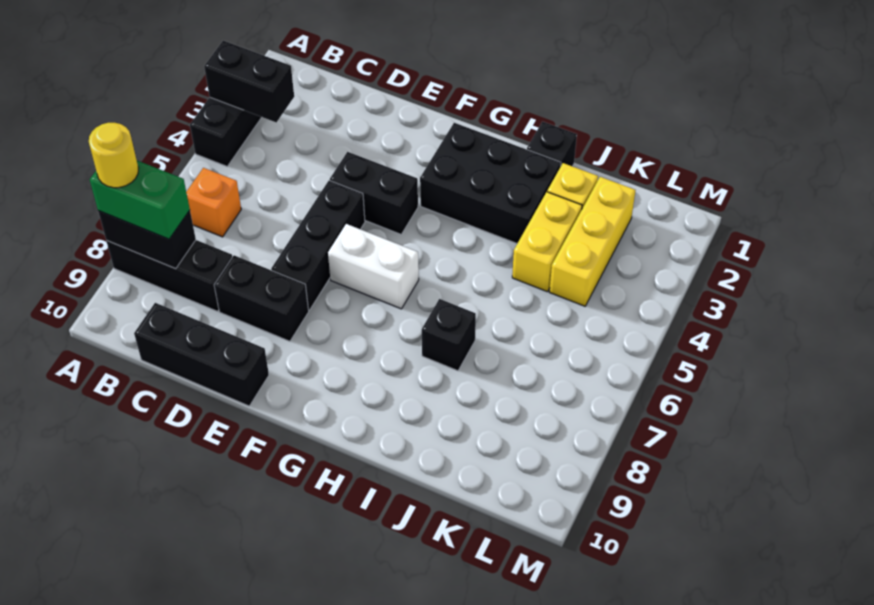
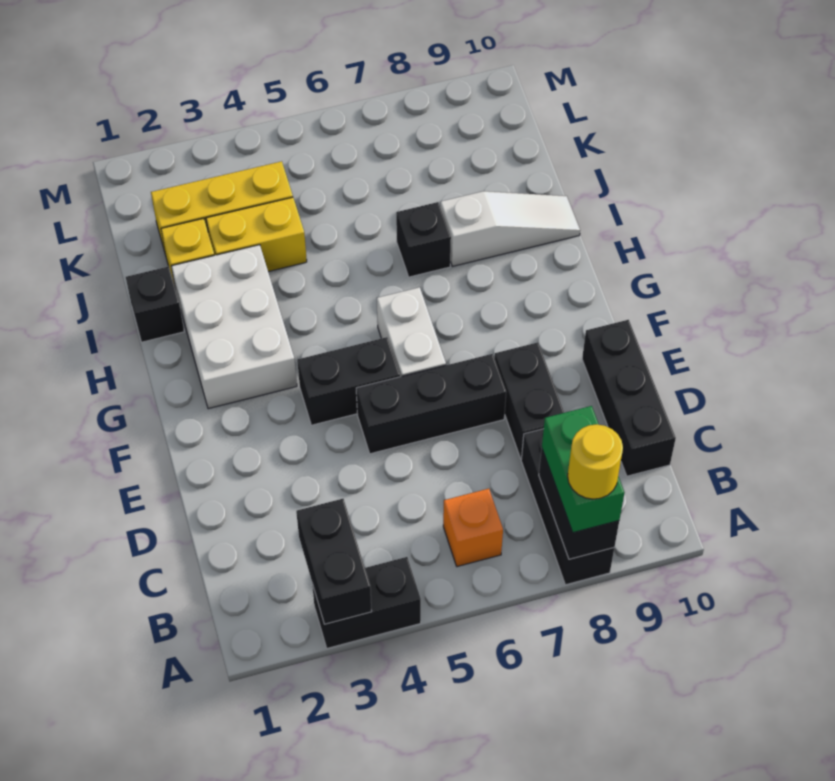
black brick E4:F4 level 1 -> black brick F4:F5 level 1
black brick G2:I3 level 1 -> white brick G2:I3 level 1
none -> white slope I8:I10 level 1 top 8

